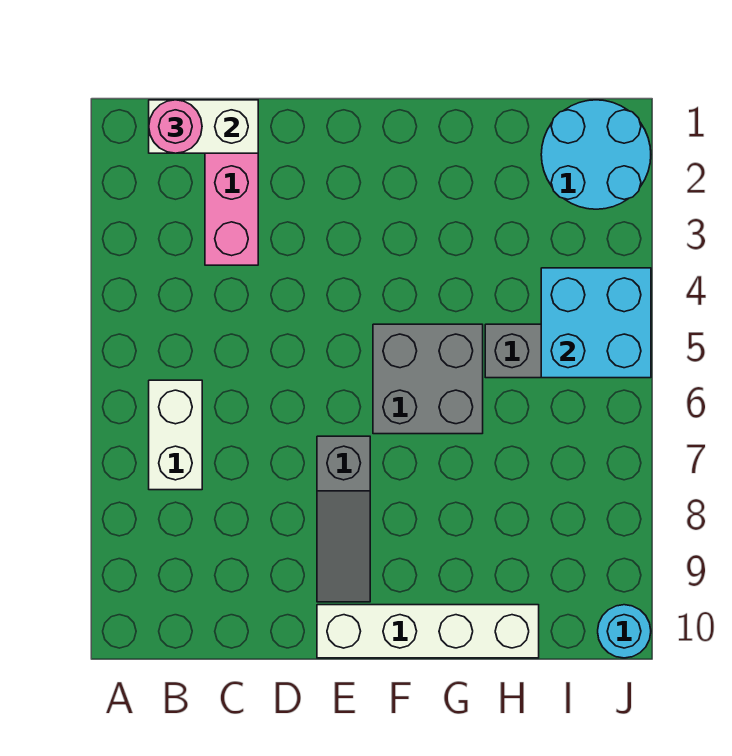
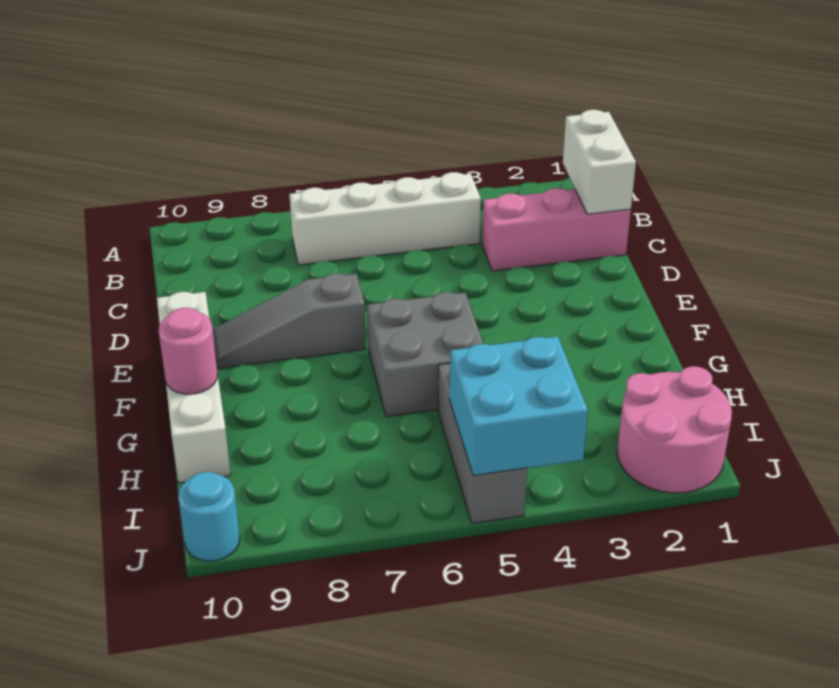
pink round brick B1 level 3 -> pink round brick G10 level 2
white brick B6:B7 level 1 -> white brick B4:B7 level 1
cyan round brick I1:J2 level 1 -> pink round brick I1:J2 level 1

